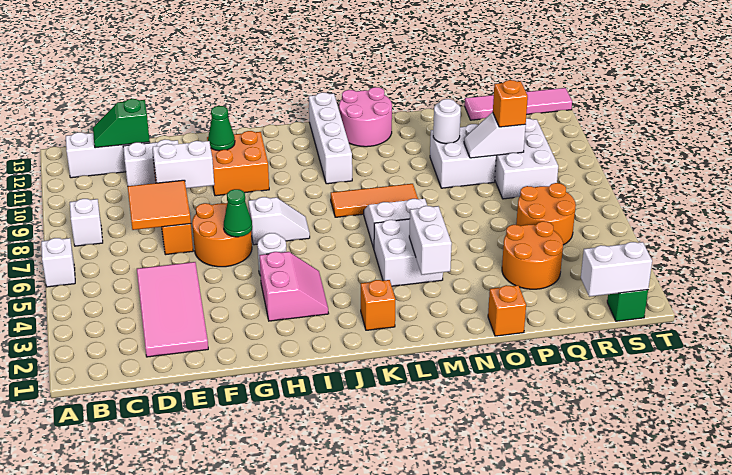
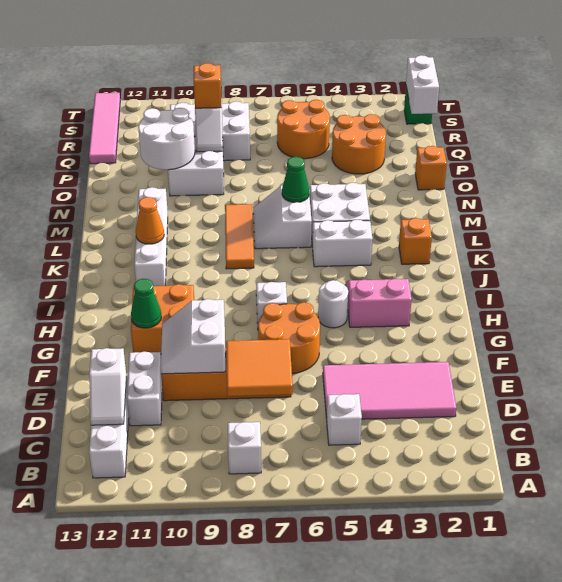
white brick A6 level 1 -> white brick C5 level 1
green slope C12:D12 level 2 top D -> white slope C12:D12 level 2 top D
green cone G6 level 2 -> green cone M6 level 2
white brick K10:K13 level 1 -> white brick J11:M11 level 1
none -> orange cone K11 level 2
pink round brick L12:M13 level 1 -> none
white brick M3:M4 level 2 -> white brick K4:K5 level 1
white round brick O10 level 2 -> white round brick O10:P11 level 2

